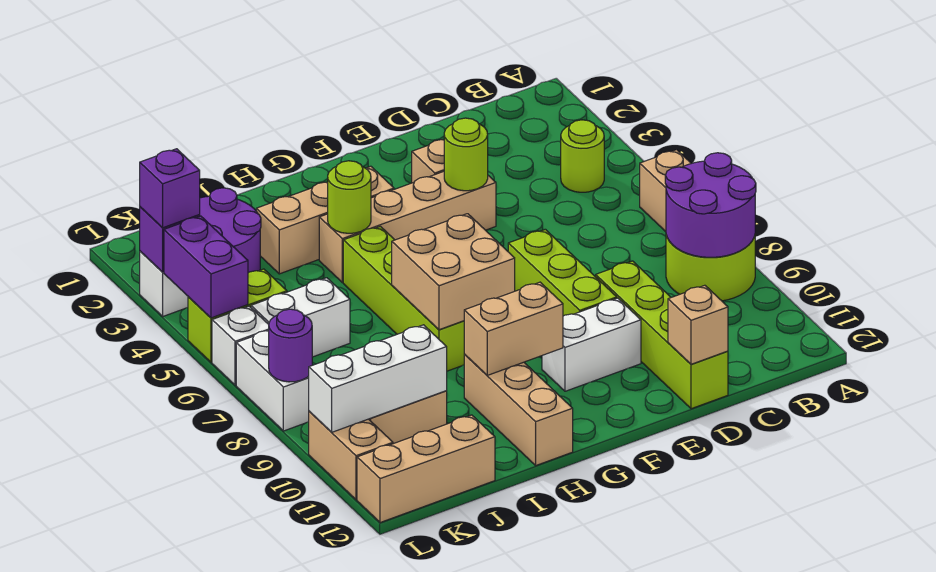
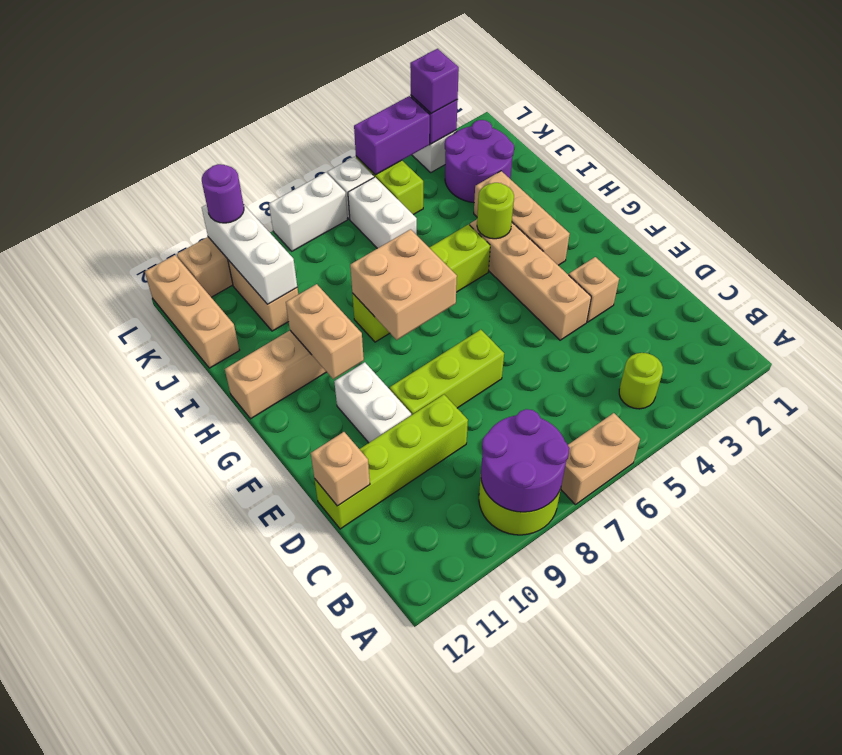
lime round brick E4 level 2 -> none
purple round brick L8 level 2 -> purple round brick L10 level 3

